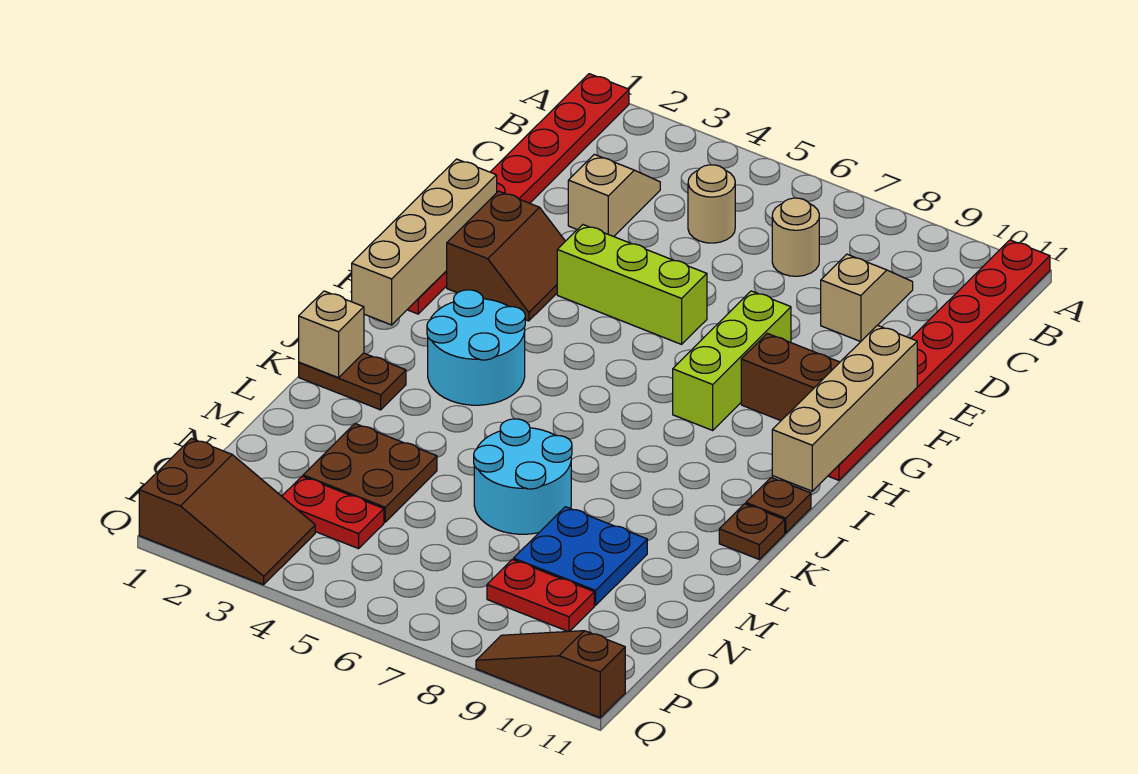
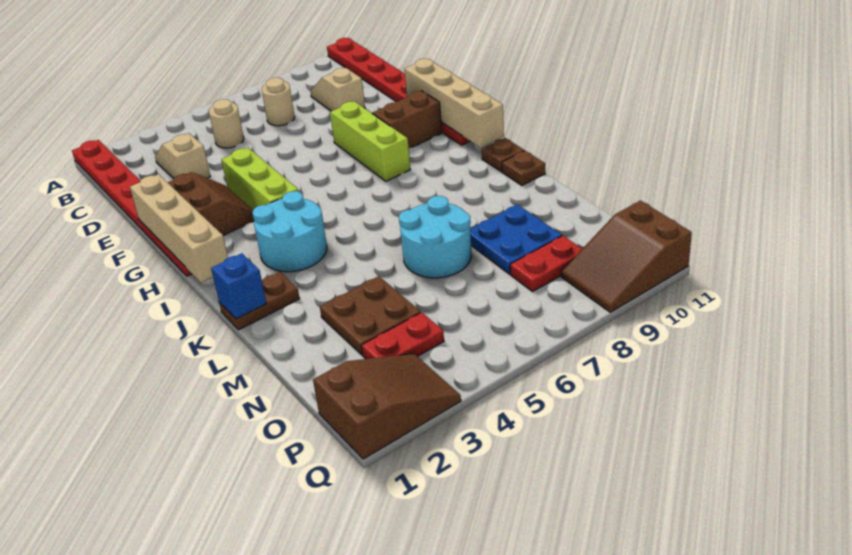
lime brick F4:F6 level 1 -> lime brick F4:H4 level 1
tan brick K1 level 2 -> blue brick K1 level 2
brown slope Q9:Q11 level 1 top 11 -> brown slope P9:Q11 level 1 top 11

